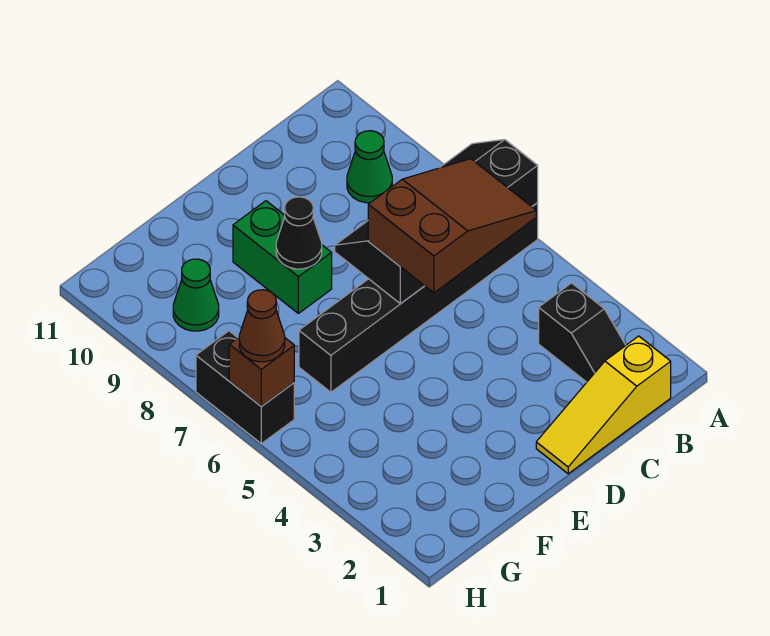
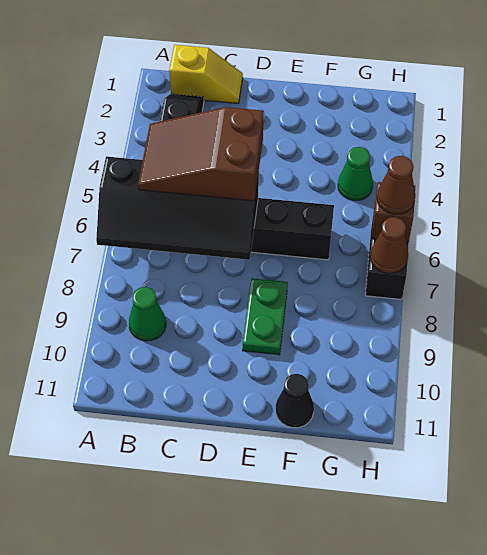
yellow slope B1:D1 level 1 top B -> yellow slope B1:C1 level 1 top B
green brick E8:E9 level 1 -> green plate E8:E9 level 1
black cone E8 level 2 -> black cone F11 level 1
green cone G9 level 1 -> green cone G4 level 1
none -> brown cone H7 level 2

